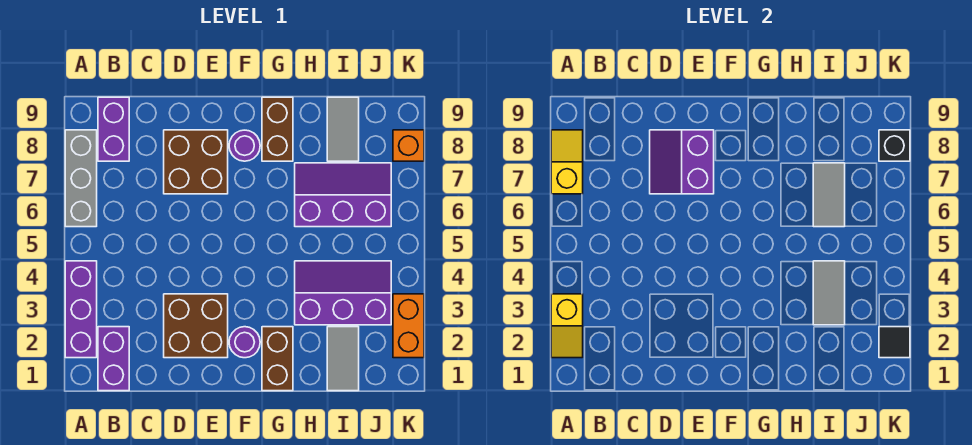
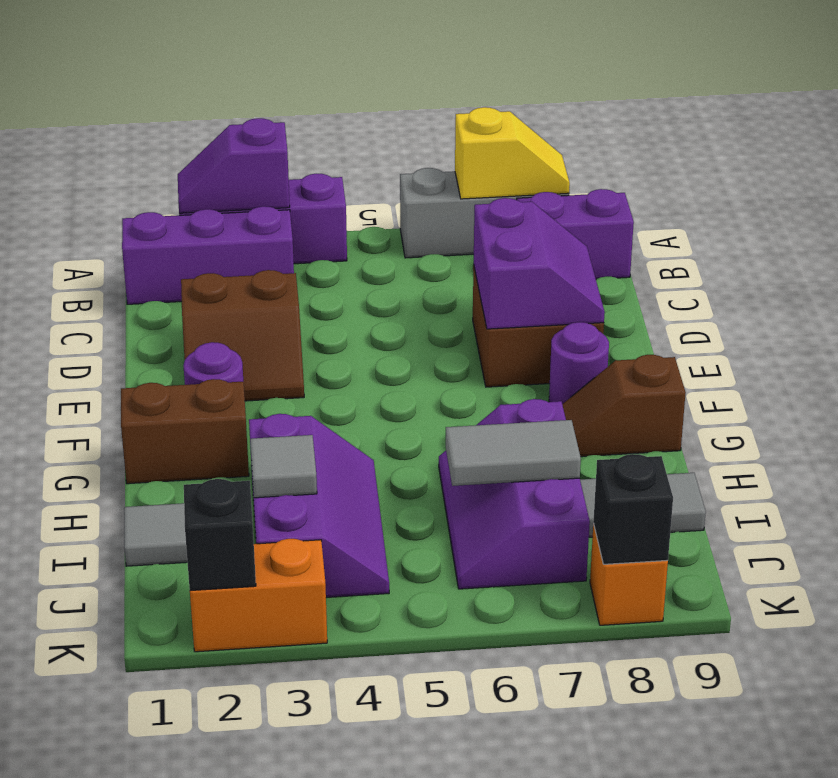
yellow slope A2:A3 level 2 top 3 -> purple slope A2:A3 level 2 top 3
purple brick B1:B2 level 1 -> purple brick B1:B3 level 1
brown brick D2:E3 level 1 -> brown slope D2:E3 level 1 top D
purple slope D7:E8 level 2 top E -> purple slope D7:E8 level 2 top 7
brown brick G8:G9 level 1 -> brown slope G8:G9 level 1 top 9
purple slope H6:J7 level 1 top 6 -> purple slope H6:J7 level 1 top 7
grey tile I3:I4 level 2 -> grey tile I3 level 2
black tile K2 level 2 -> black brick K2 level 2

